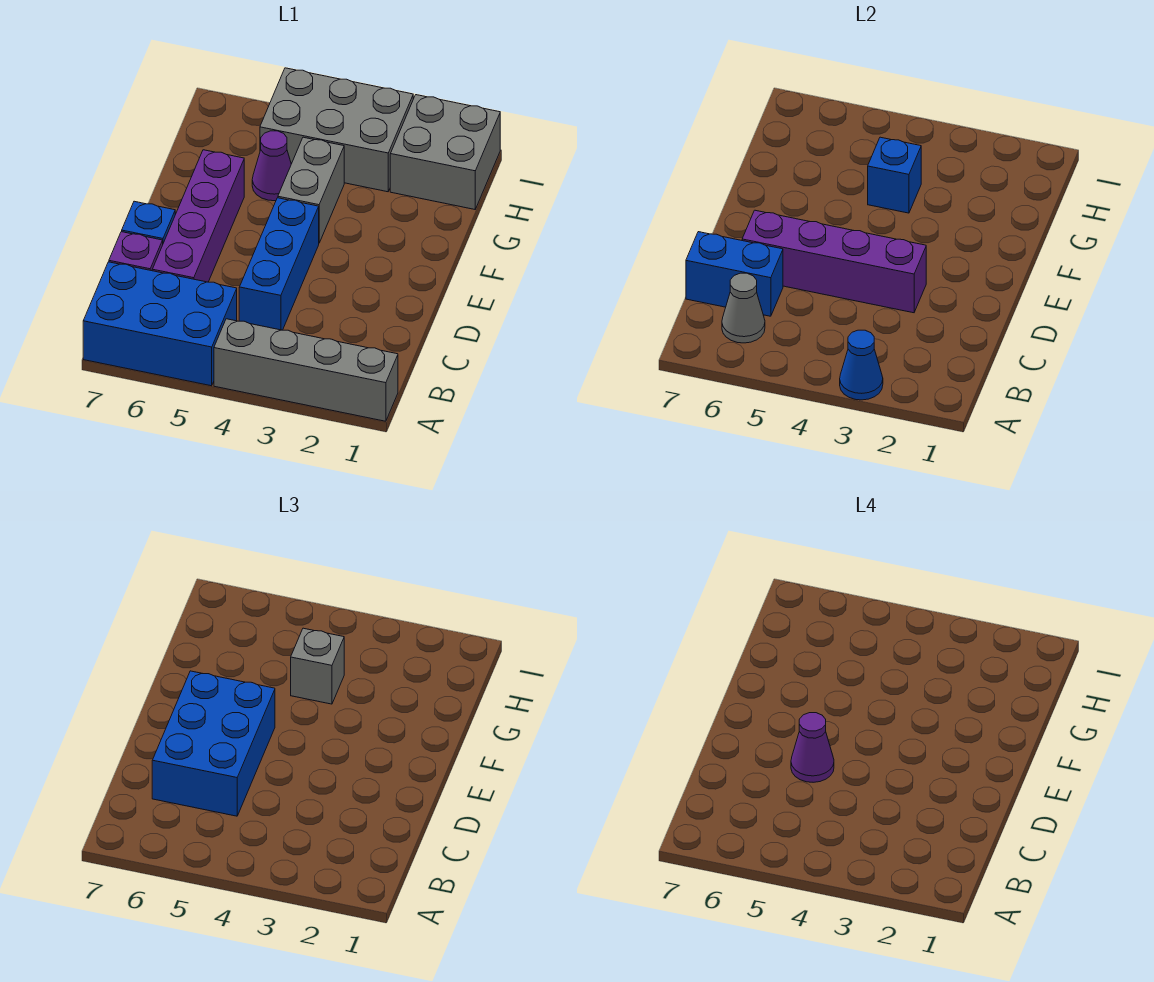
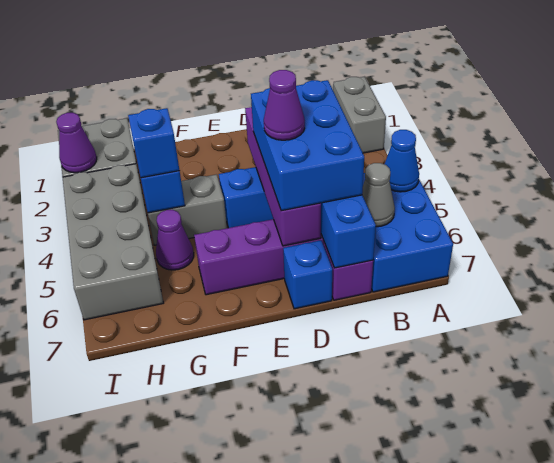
grey brick A1:A4 level 1 -> grey brick A1:A2 level 1
blue cone A3 level 2 -> blue cone A5 level 2
blue brick C5:E6 level 3 -> blue brick C4:D6 level 3
grey brick G4 level 3 -> blue brick G4 level 3
grey brick H3:I5 level 1 -> grey brick H3:I6 level 1
none -> purple cone I2 level 2

